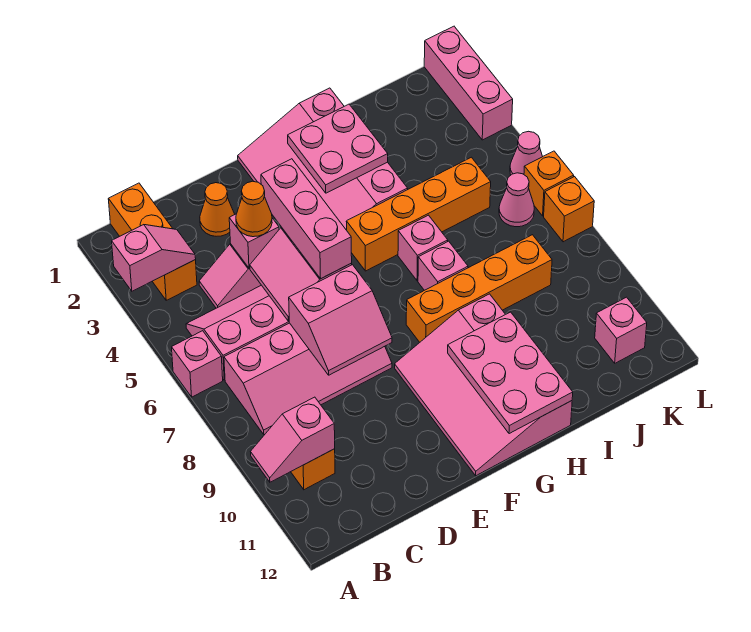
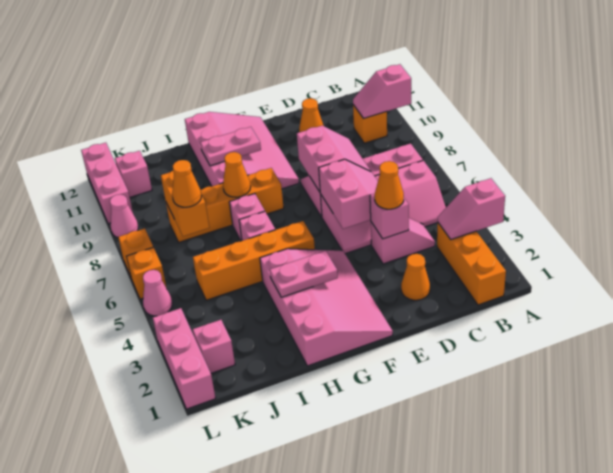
pink brick A6 level 1 -> pink brick K2 level 1
pink slope A10:B10 level 2 top B -> pink slope A10:B10 level 2 top A
pink slope D7:E8 level 2 top 7 -> pink slope D7:E8 level 2 top E
none -> orange cone D11 level 1
pink brick E4:E6 level 3 -> pink brick L10:L12 level 1
pink plate G2:H3 level 2 -> pink plate G3:H3 level 2
pink plate G10:H12 level 2 -> pink plate G10:H10 level 2
none -> orange cone H8 level 2
none -> orange brick J7:J8 level 2
none -> orange cone J7 level 3
pink cone K6 level 1 -> pink cone L9 level 1

